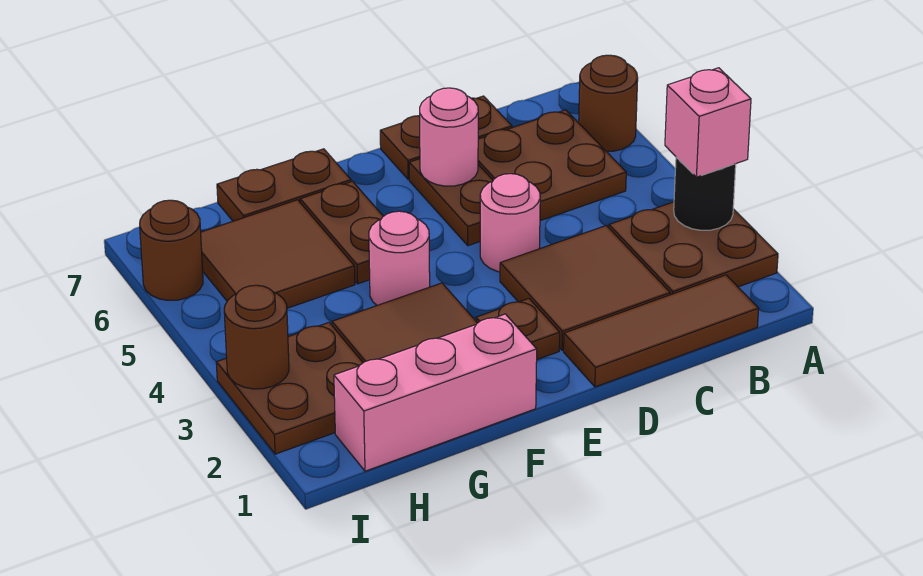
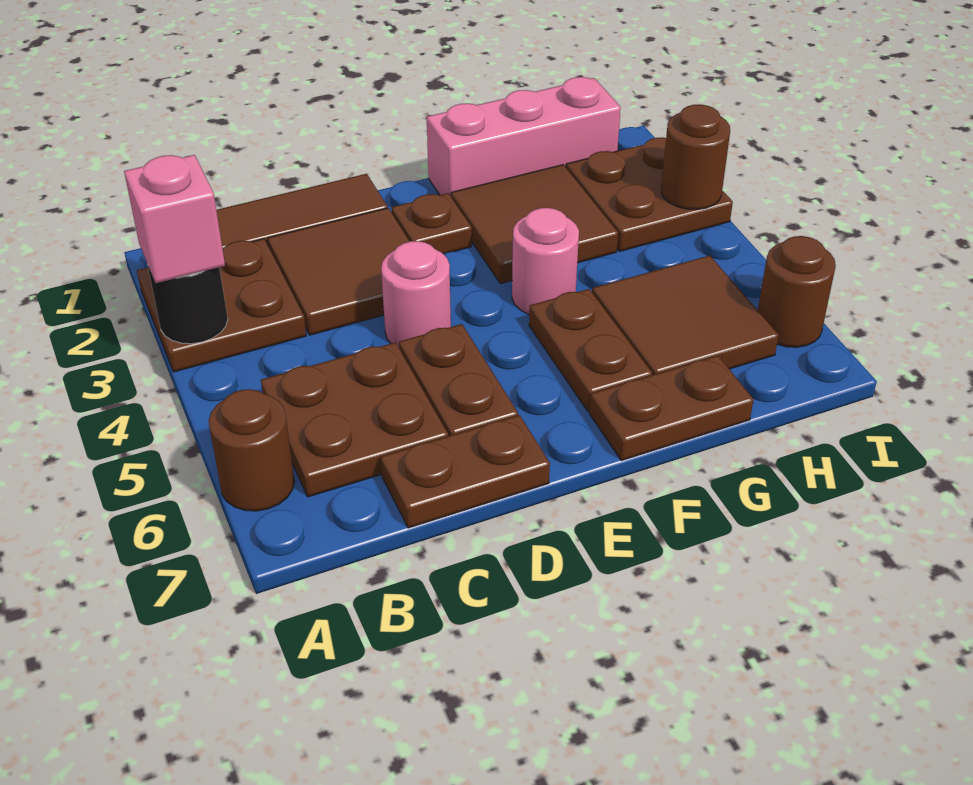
pink round brick D6 level 2 -> none

